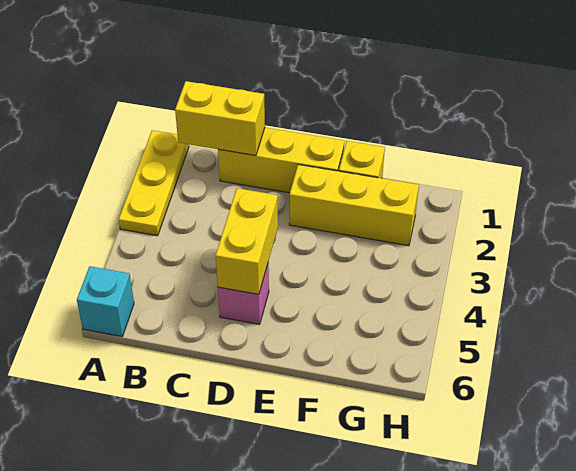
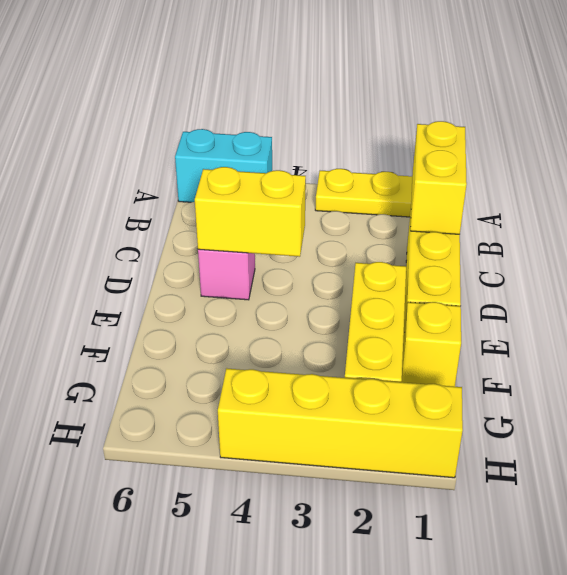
cyan brick A6 level 1 -> cyan brick A5:A6 level 1
none -> yellow brick H1:H4 level 1

